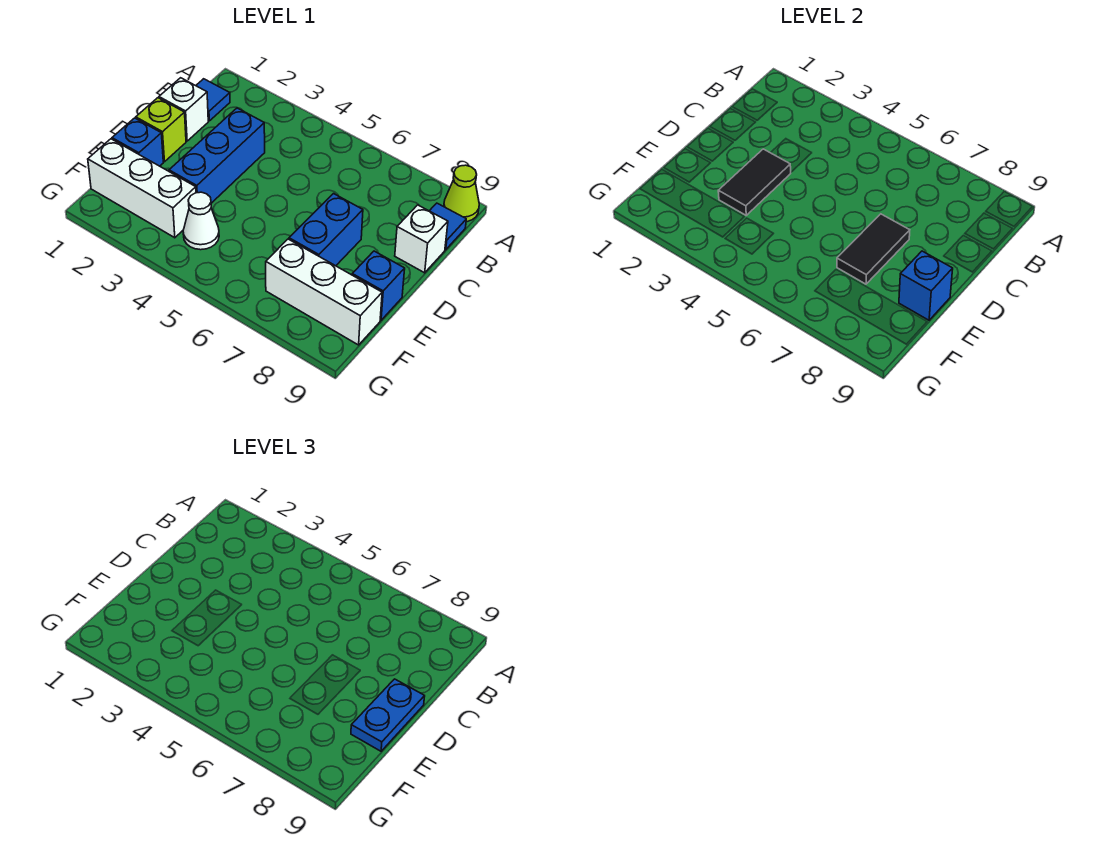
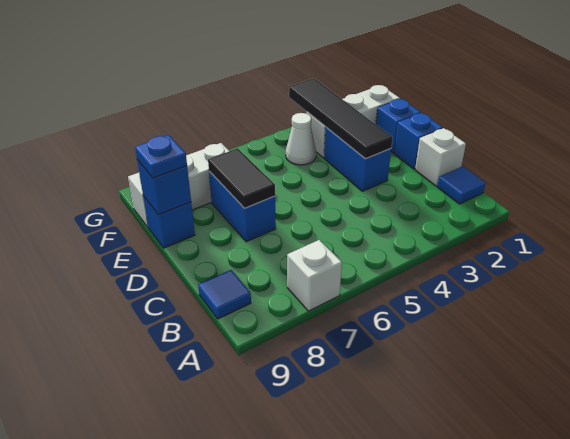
lime cone A9 level 1 -> none
blue brick C3:E3 level 1 -> blue brick D3:E3 level 1
white brick C9 level 1 -> white brick A7 level 1
lime brick D1 level 1 -> blue brick D1 level 1
black tile D3:E3 level 2 -> black tile D3:G3 level 2
blue plate D9:E9 level 3 -> blue plate E9 level 3

